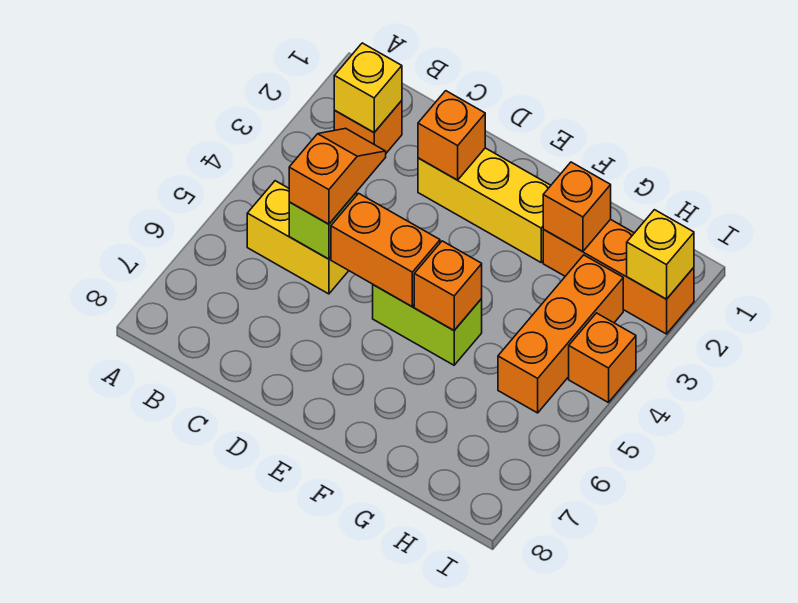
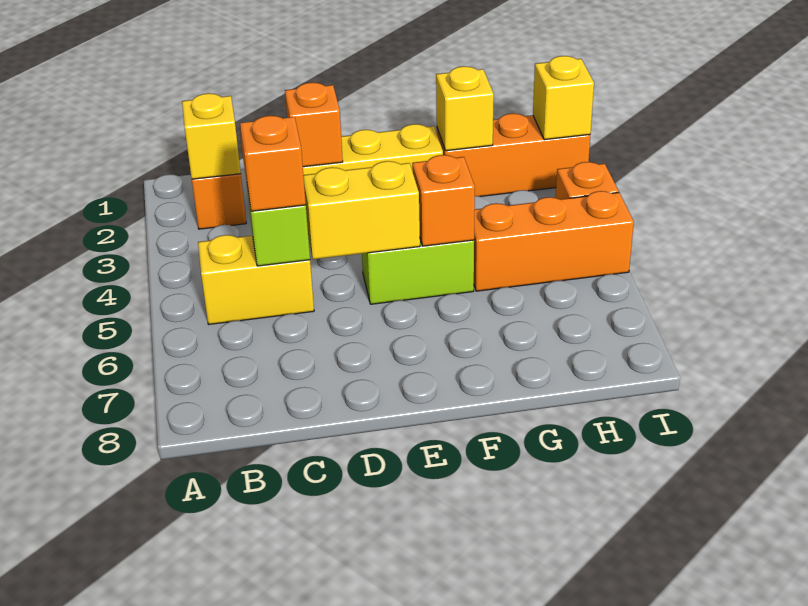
orange brick D5:E5 level 2 -> yellow brick D5:E5 level 2
orange brick G2 level 2 -> yellow brick G2 level 2
orange brick H3:H5 level 1 -> orange brick G5:I5 level 1

